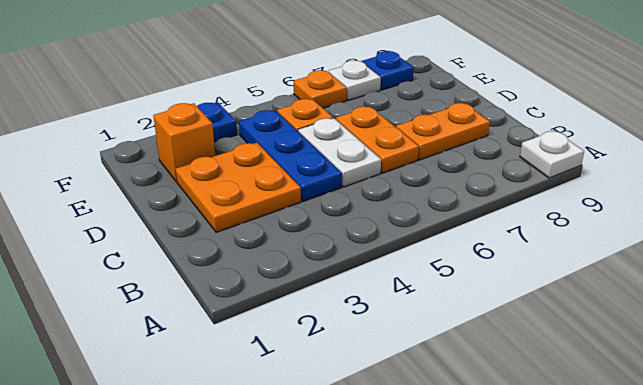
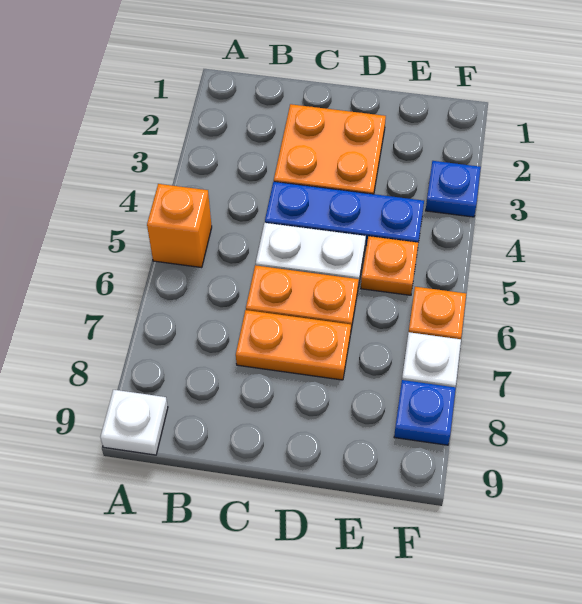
orange plate C7:C8 level 1 -> orange plate C7:D7 level 1
orange brick E2 level 1 -> orange brick A5 level 1

